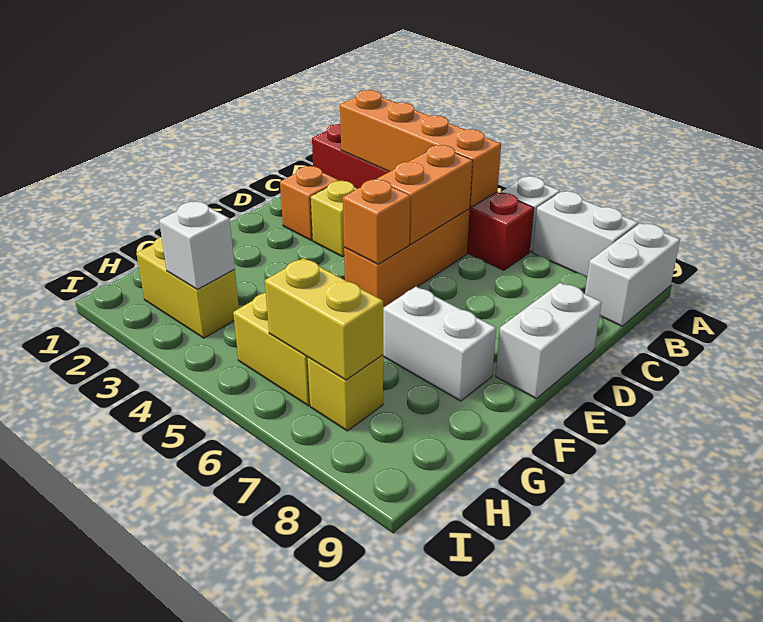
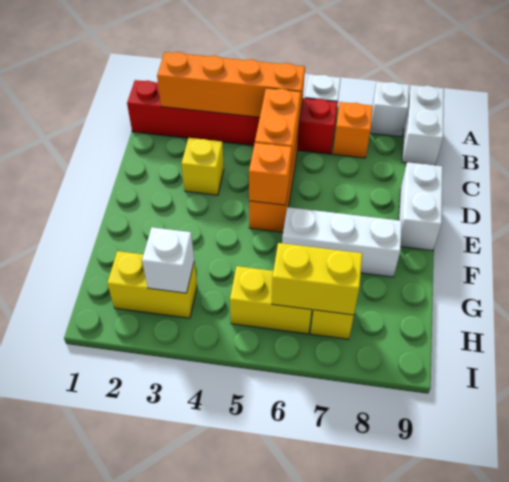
white brick A7:A8 level 1 -> white brick A8 level 1
orange brick D2 level 1 -> orange brick B7 level 1
white brick F7:F8 level 1 -> white brick F6:F8 level 1

